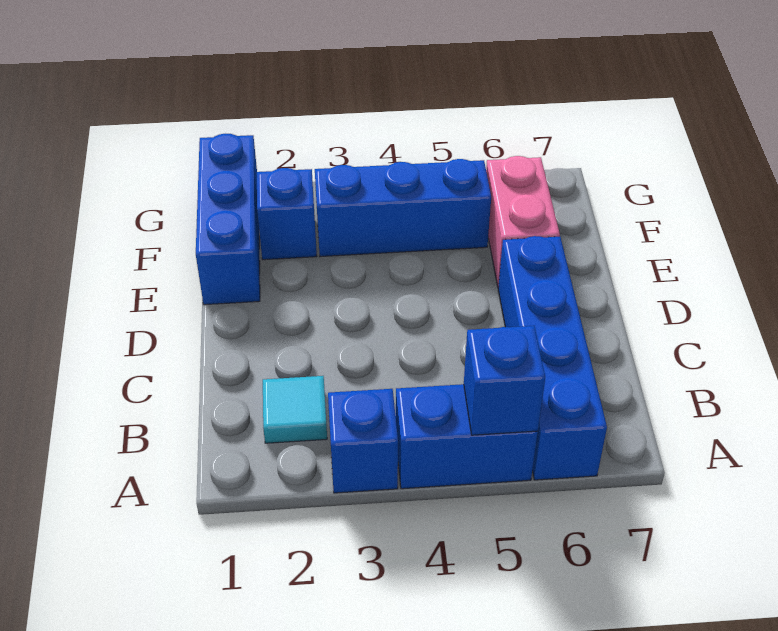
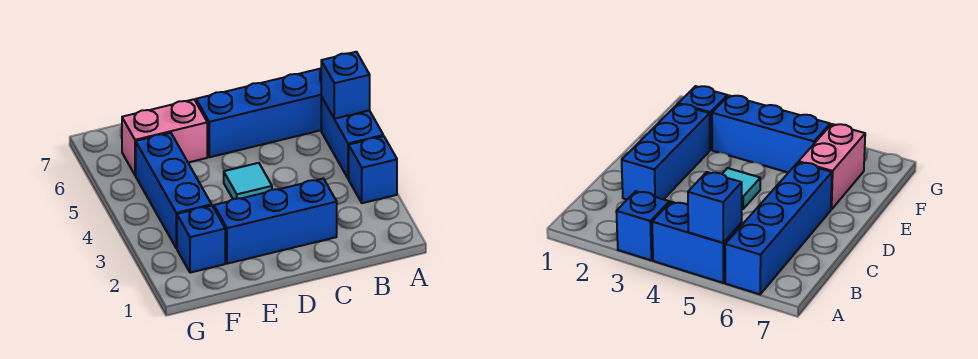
cyan tile B2 level 1 -> cyan tile D4 level 1
blue brick E1:G1 level 1 -> blue brick C2:E2 level 1

